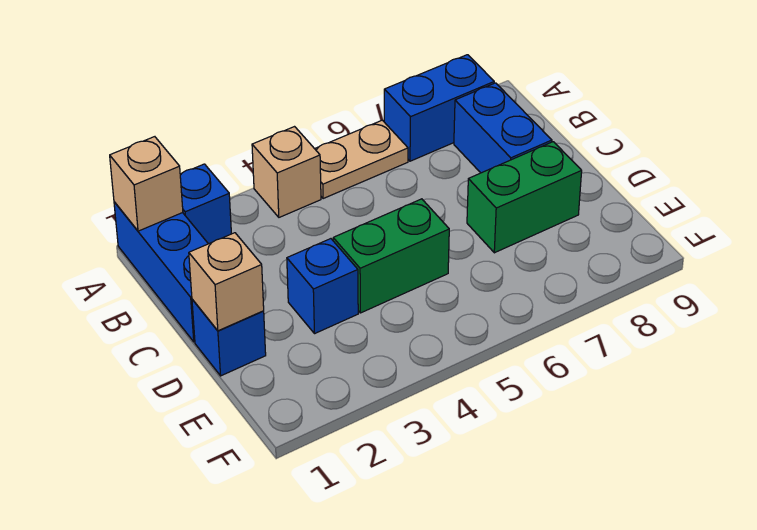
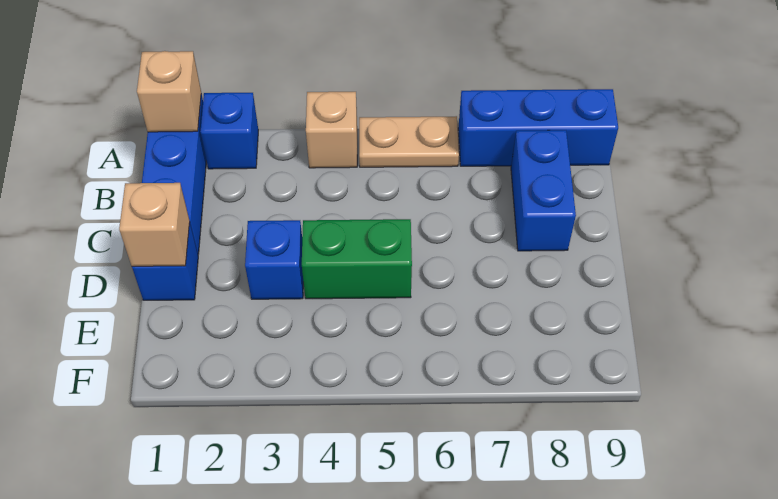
blue brick A7:A8 level 1 -> blue brick A7:A9 level 1
green brick D7:D8 level 1 -> none

